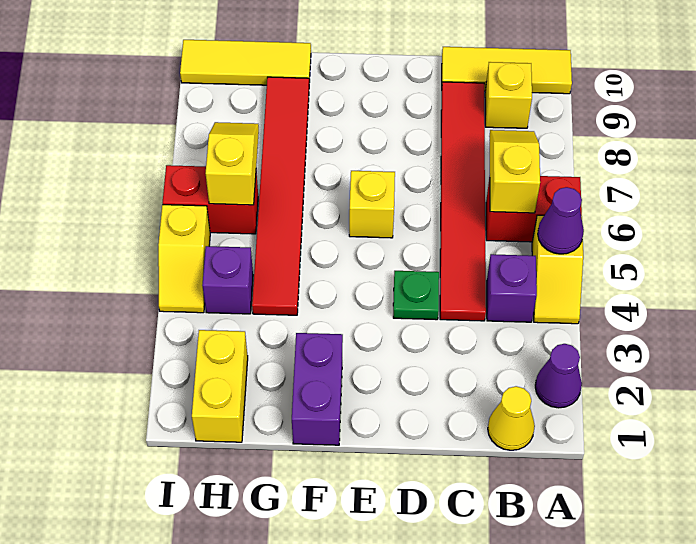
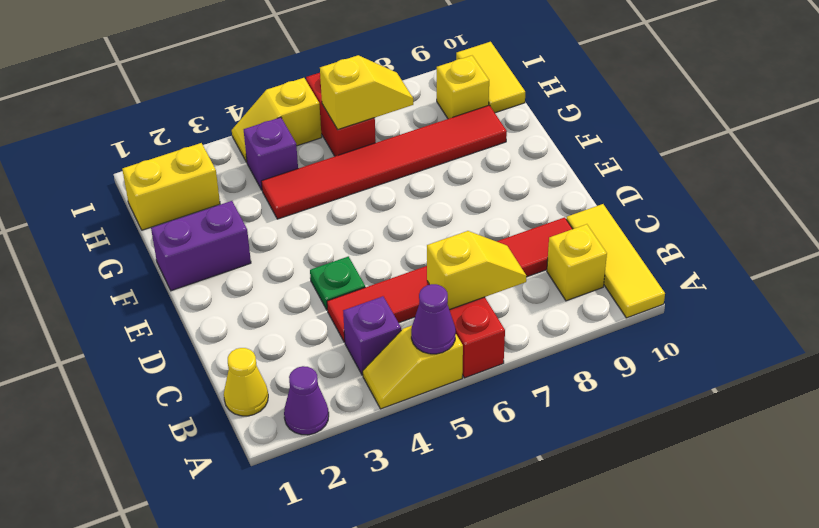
yellow brick E6 level 1 -> yellow brick H9 level 1
yellow tile G10:I10 level 1 -> yellow tile H10:I10 level 1

